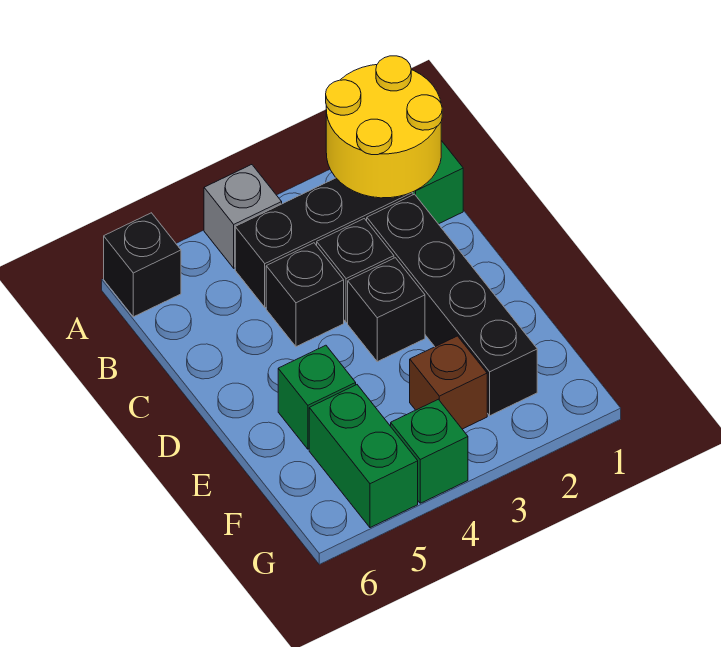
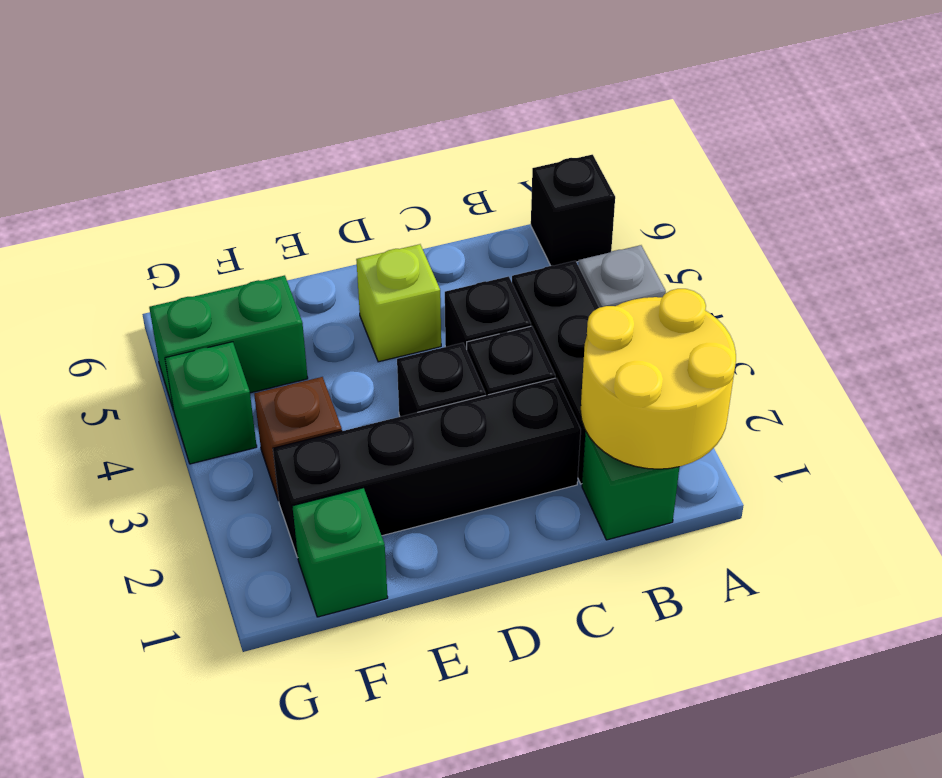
none -> lime brick D5 level 1
green brick E5 level 1 -> green brick F1 level 1

